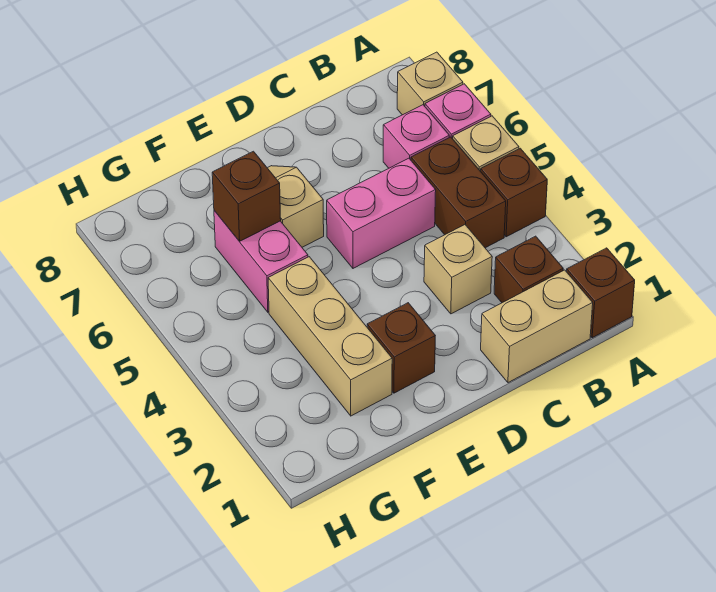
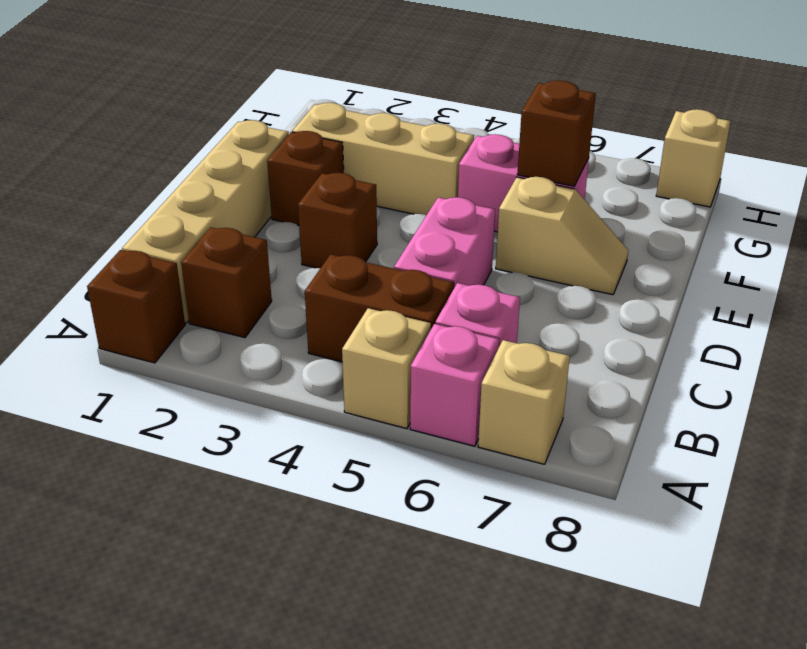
brown brick A4 level 1 -> brown brick D3 level 1
tan brick B1:C1 level 1 -> tan brick B1:E1 level 1
tan brick C3 level 1 -> tan brick H8 level 1

